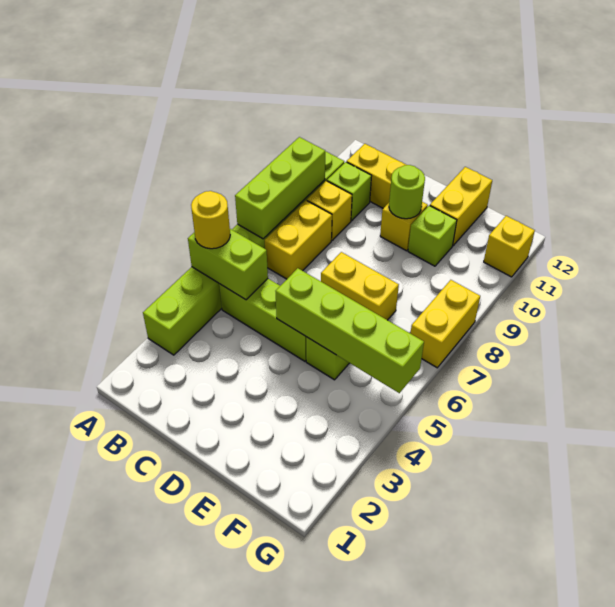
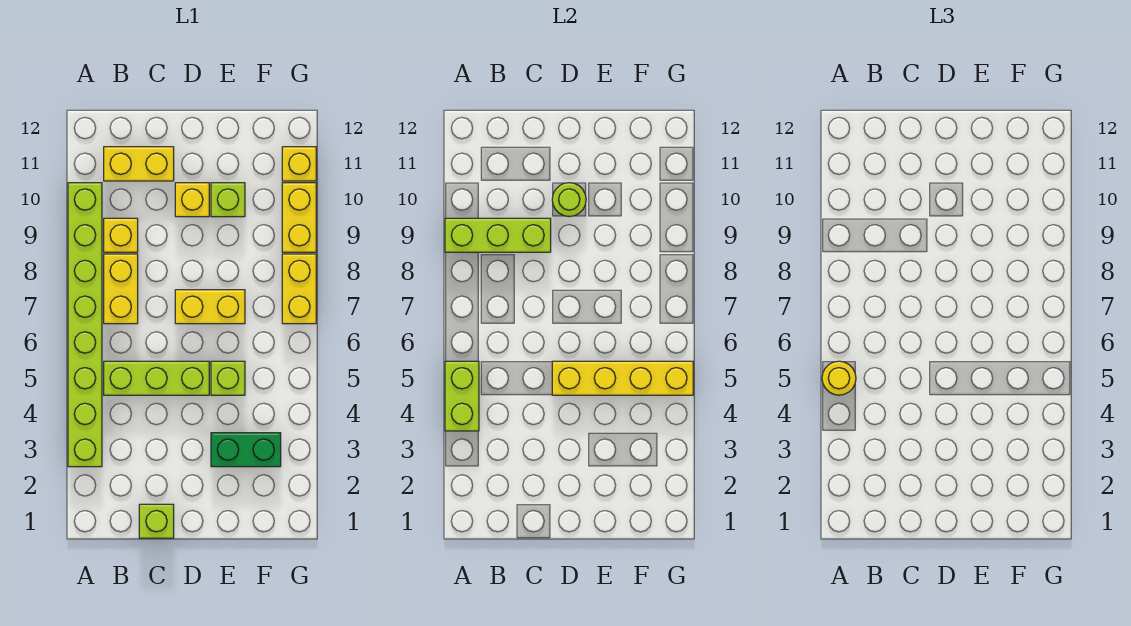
lime brick A5:B5 level 2 -> lime brick A4:A5 level 2
lime brick A7:A9 level 2 -> lime brick A9:C9 level 2
lime brick B10 level 1 -> lime brick C1 level 1
lime brick D5:G5 level 2 -> yellow brick D5:G5 level 2
none -> green brick E3:F3 level 1
yellow brick E11:E12 level 1 -> yellow brick G9:G10 level 1

